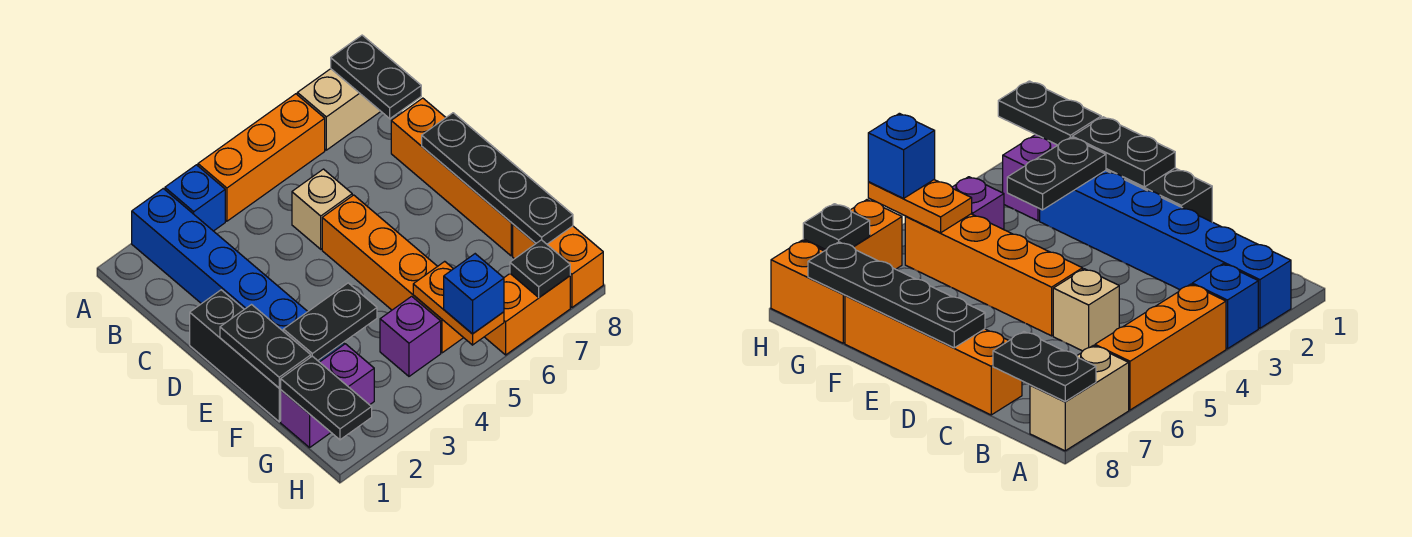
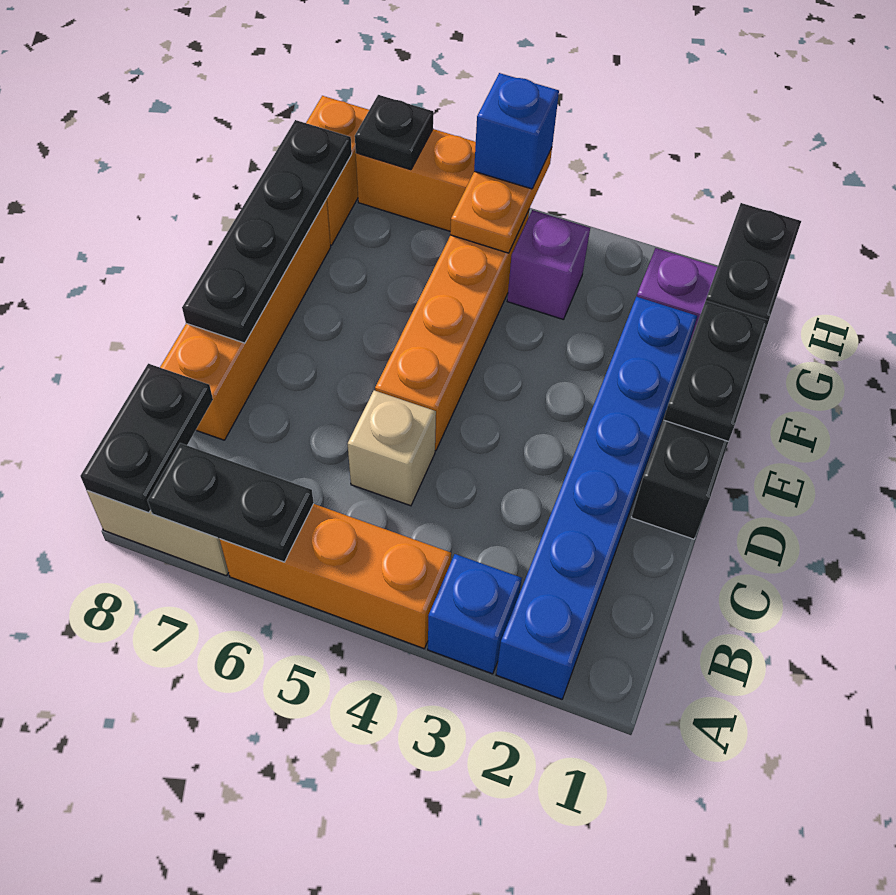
black plate F2:F3 level 2 -> black plate A6:A7 level 2

